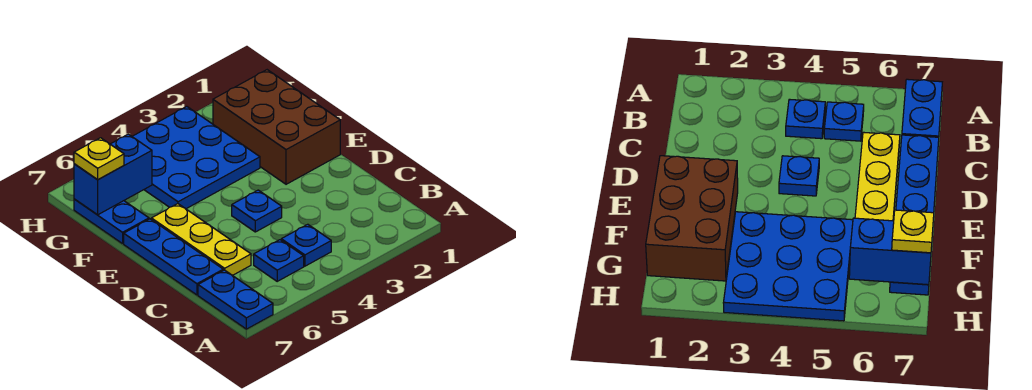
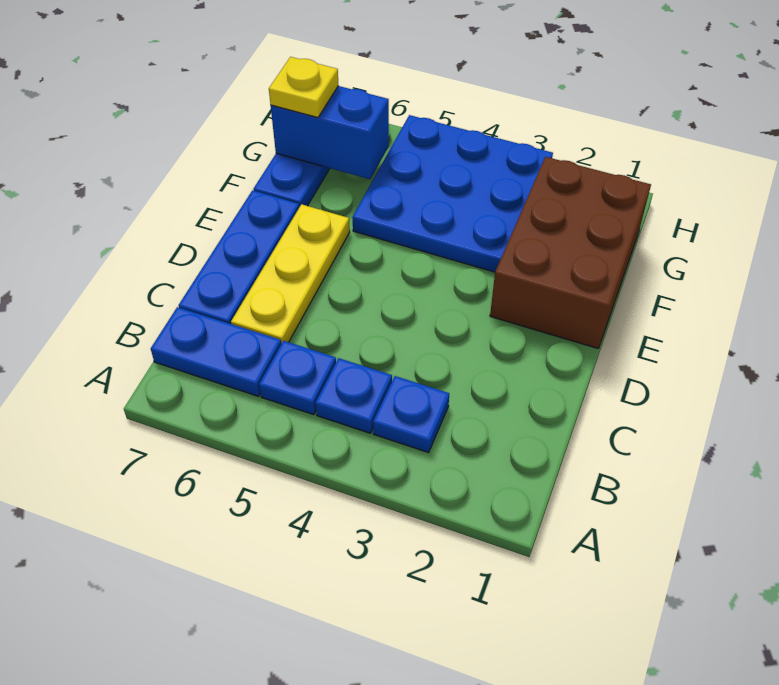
blue plate A7:B7 level 1 -> blue plate B6:B7 level 1
blue plate D4 level 1 -> blue plate B3 level 1

